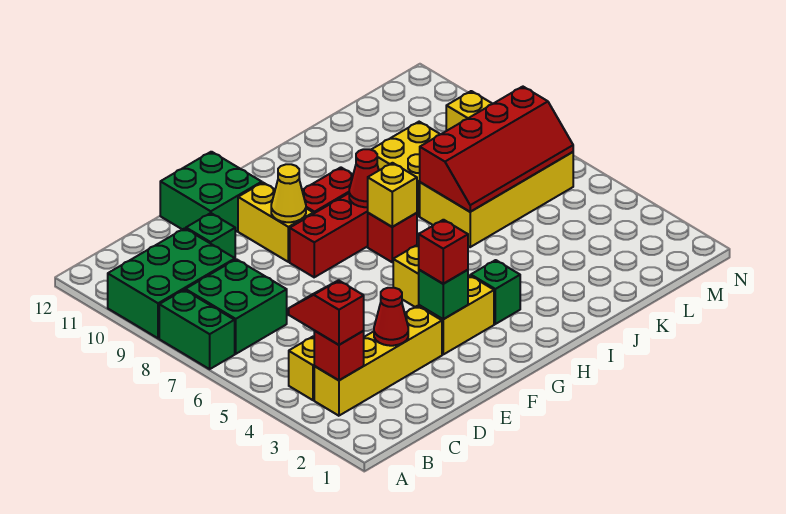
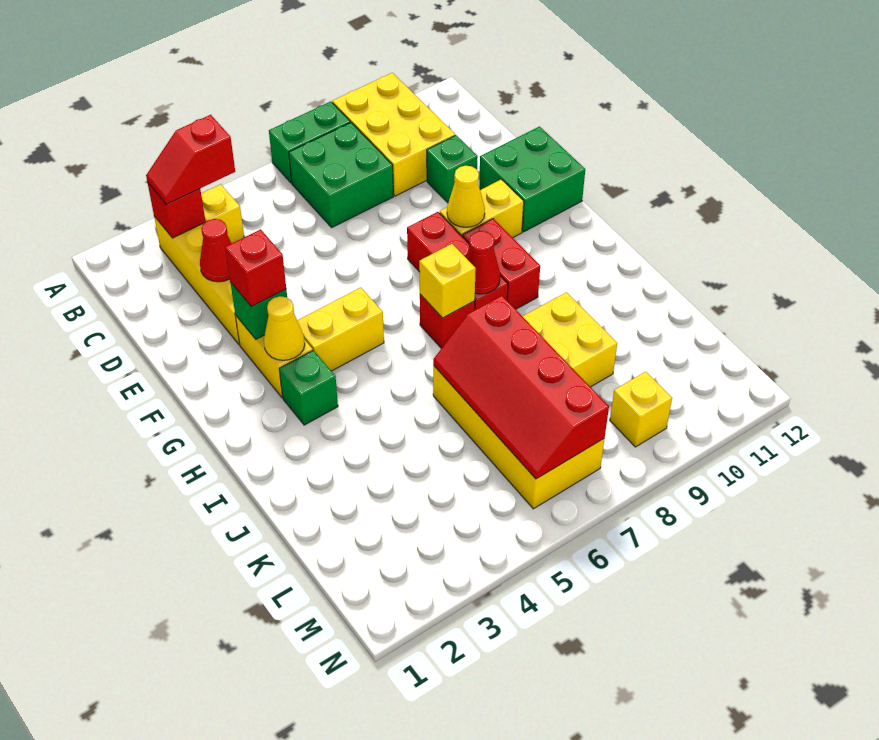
green brick A9:C10 level 1 -> yellow brick A9:C10 level 1
red slope B3:B4 level 3 top 3 -> red slope B3:B4 level 3 top 4
none -> yellow cone G3 level 2

